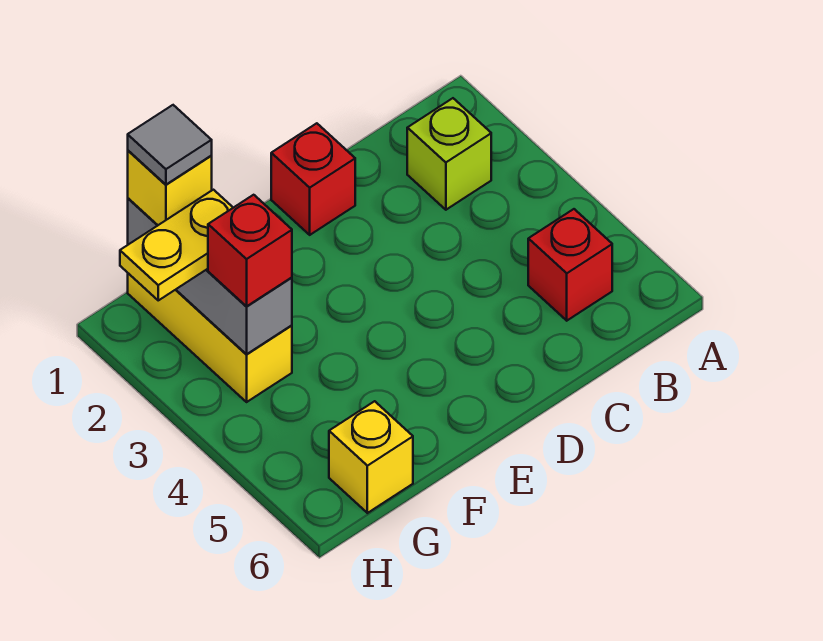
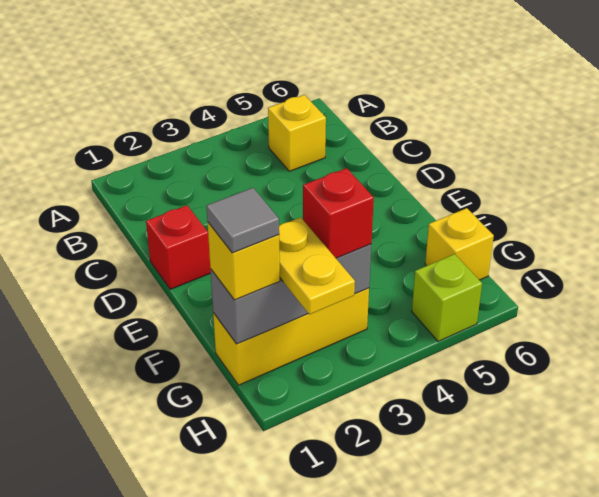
lime brick B2 level 1 -> lime brick H5 level 1
red brick B5 level 1 -> yellow brick B5 level 1

